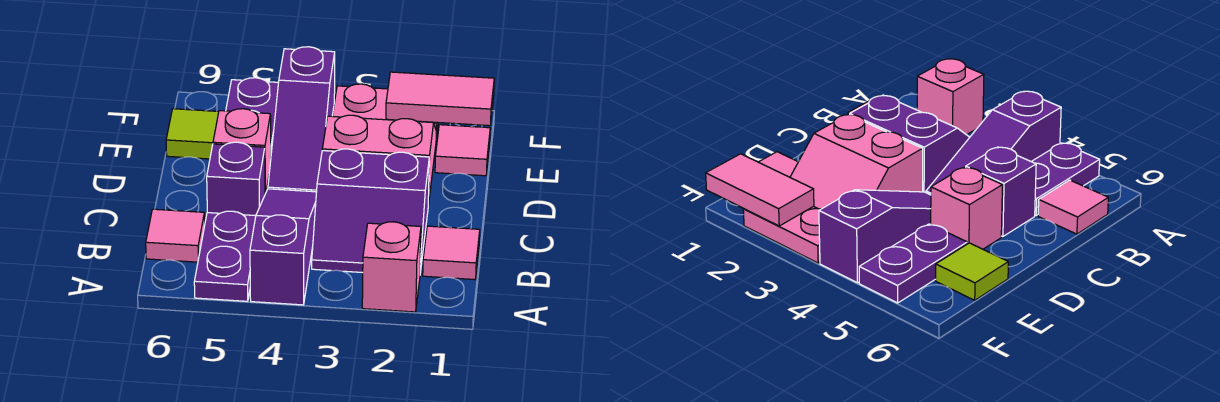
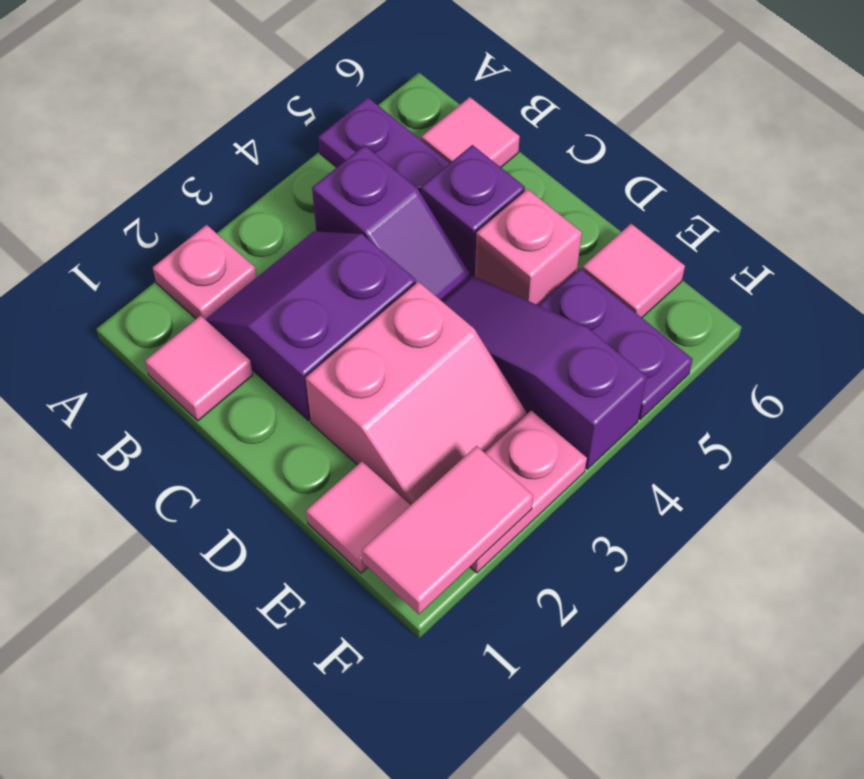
pink brick A2 level 1 -> pink plate A2 level 1
purple slope A4:C4 level 1 top A -> purple slope B4:C4 level 1 top B
lime tile E6 level 1 -> pink tile E6 level 1

